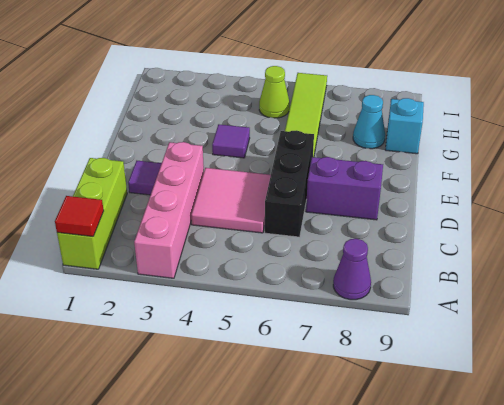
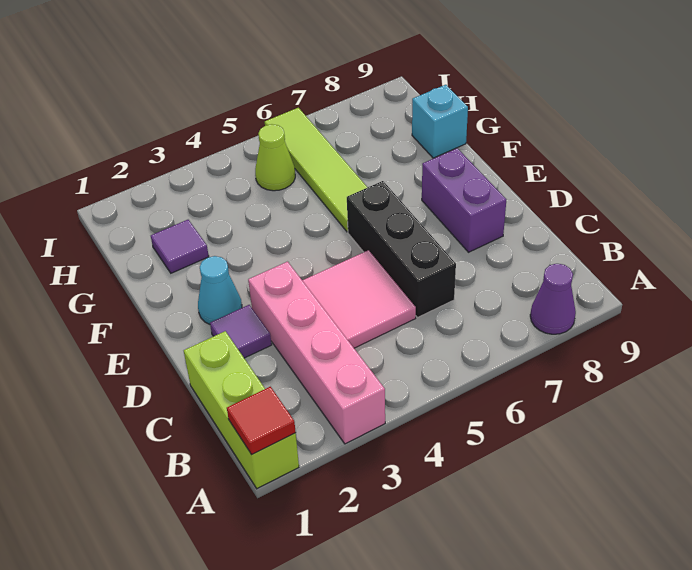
purple brick D7:D8 level 1 -> purple brick D8:E8 level 1
purple tile F4 level 1 -> purple tile G2 level 1
cyan cone G8 level 1 -> cyan cone E2 level 1

